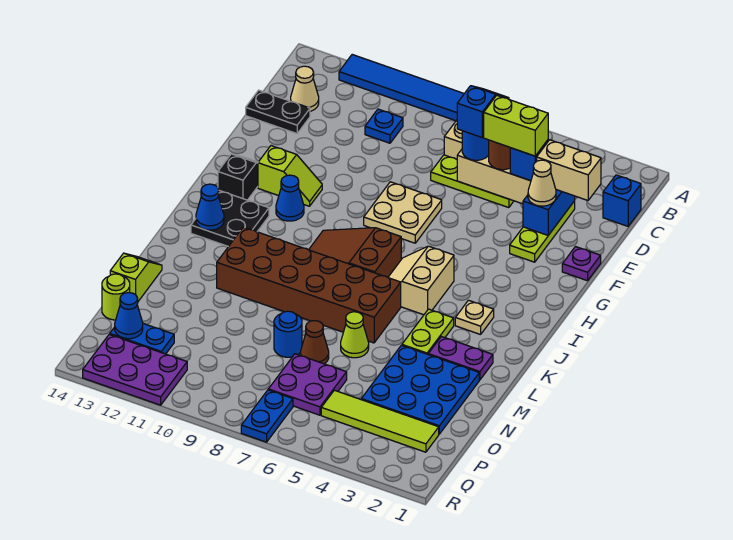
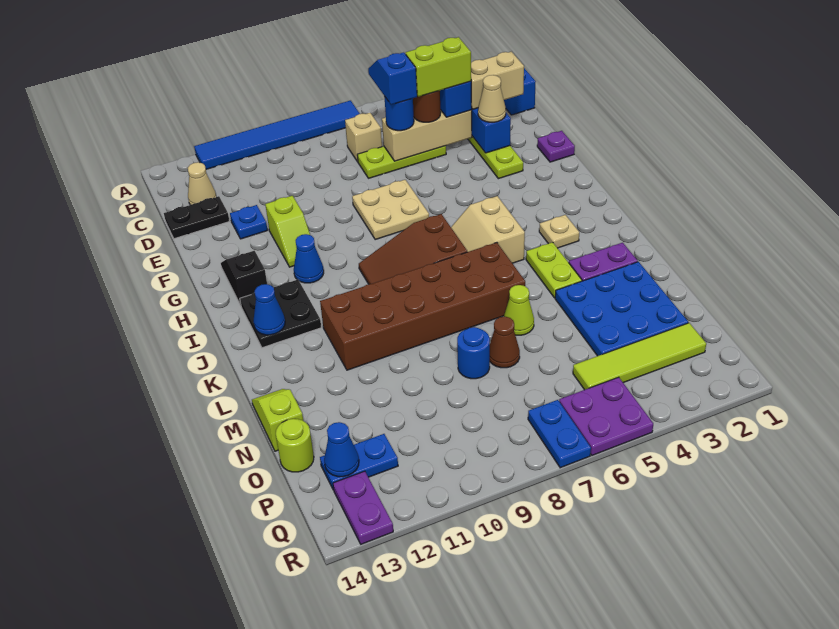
blue plate C10 level 1 -> blue plate E12 level 1
lime slope G11:G12 level 1 top 12 -> lime slope F11:G11 level 1 top F
purple plate O6:P7 level 1 -> purple plate Q5:R6 level 1
purple plate Q11:R13 level 1 -> purple plate Q13:R13 level 1

